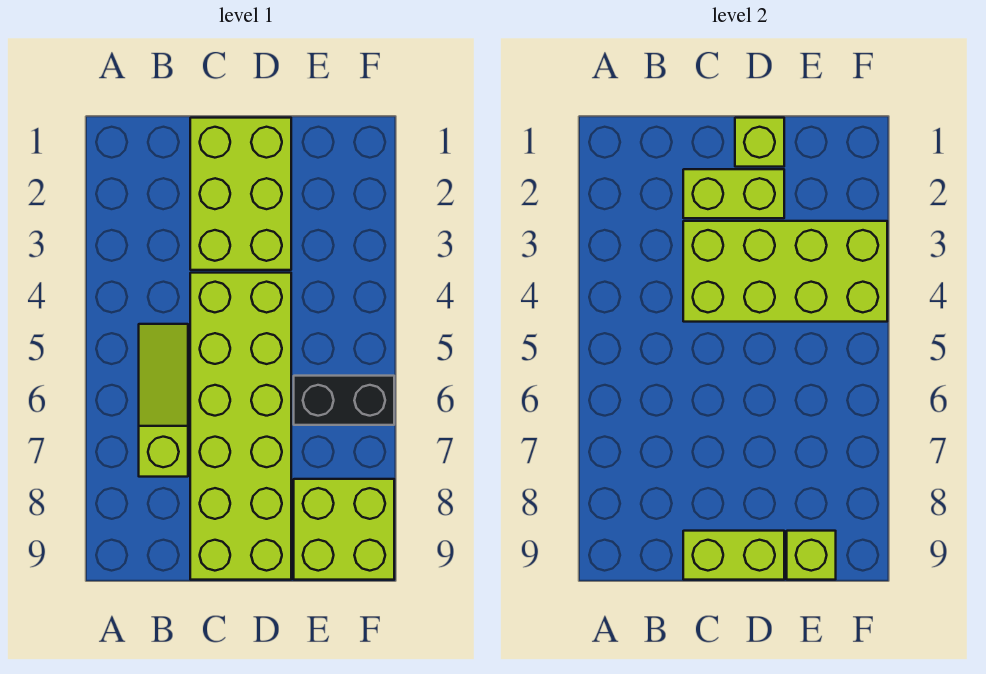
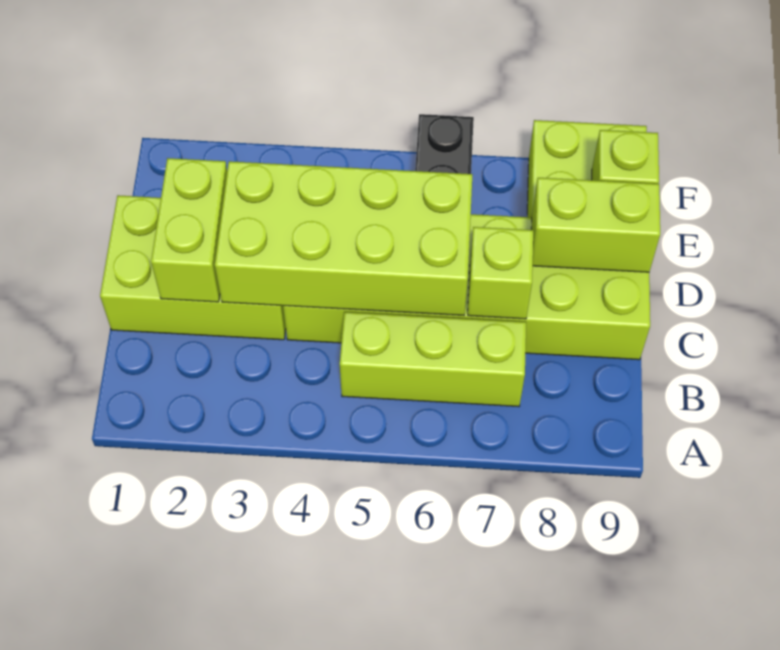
lime slope B5:B7 level 1 top 7 -> lime brick B5:B7 level 1
lime brick C3:F4 level 2 -> lime brick C3:D6 level 2
lime brick C9:D9 level 2 -> lime brick D8:D9 level 2
lime brick D1 level 2 -> lime brick C7 level 2

